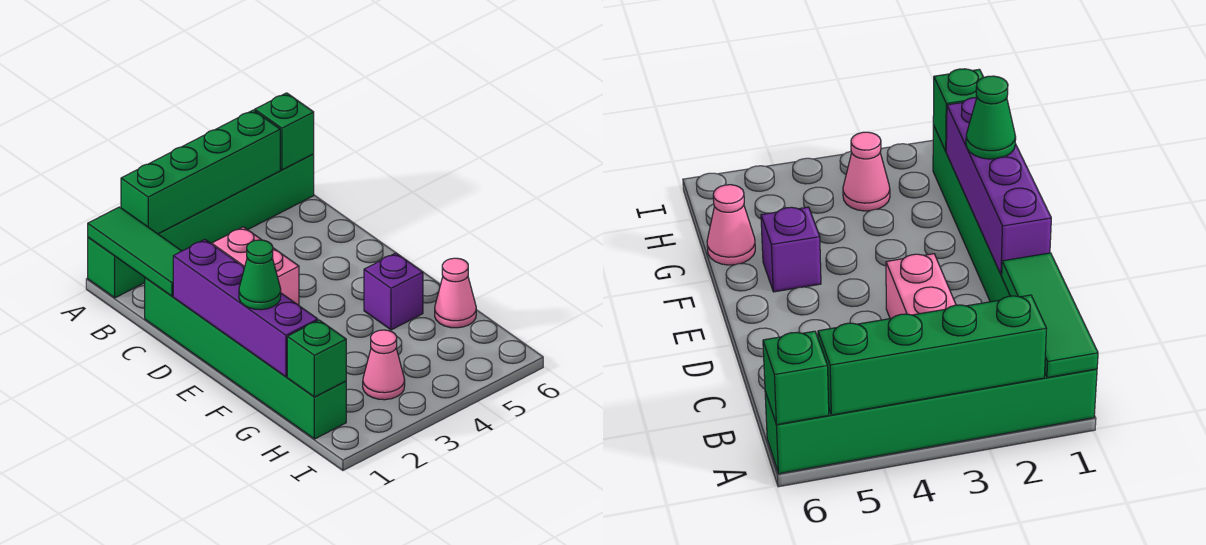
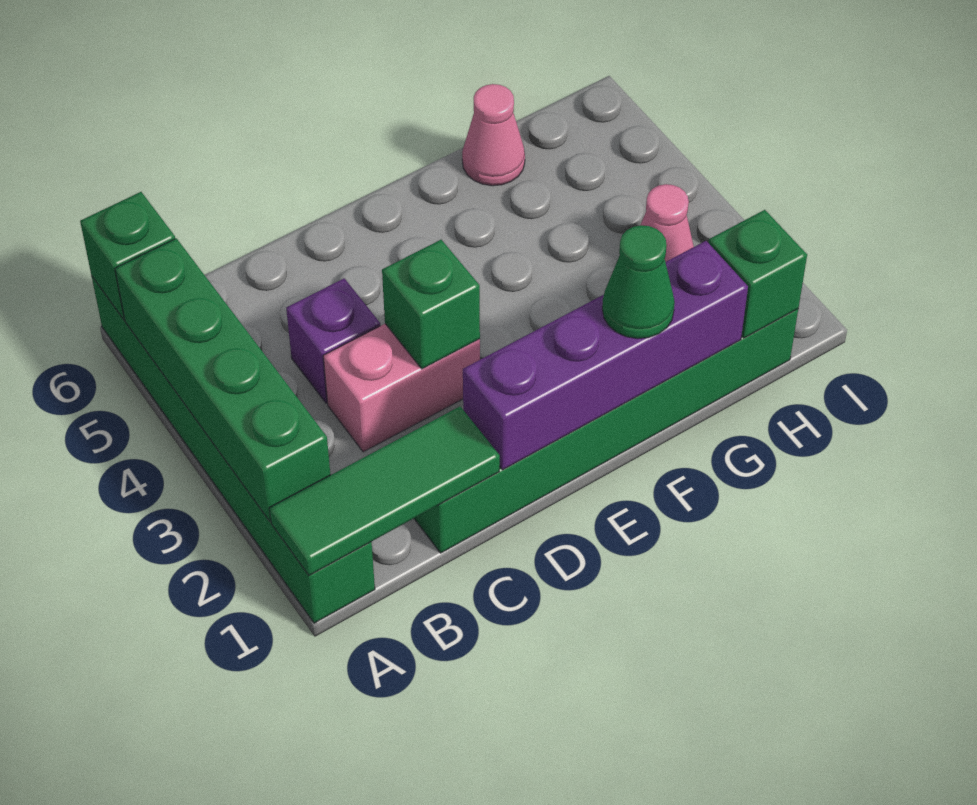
none -> green brick D3 level 2
purple brick F5 level 1 -> purple brick C4 level 1

